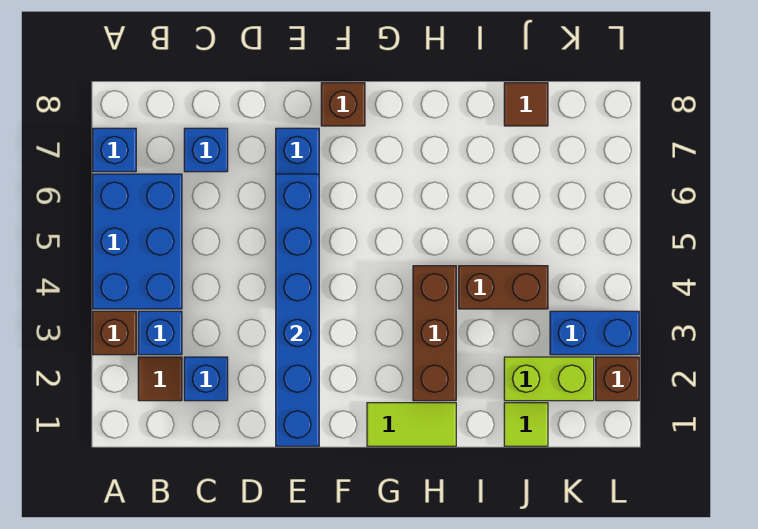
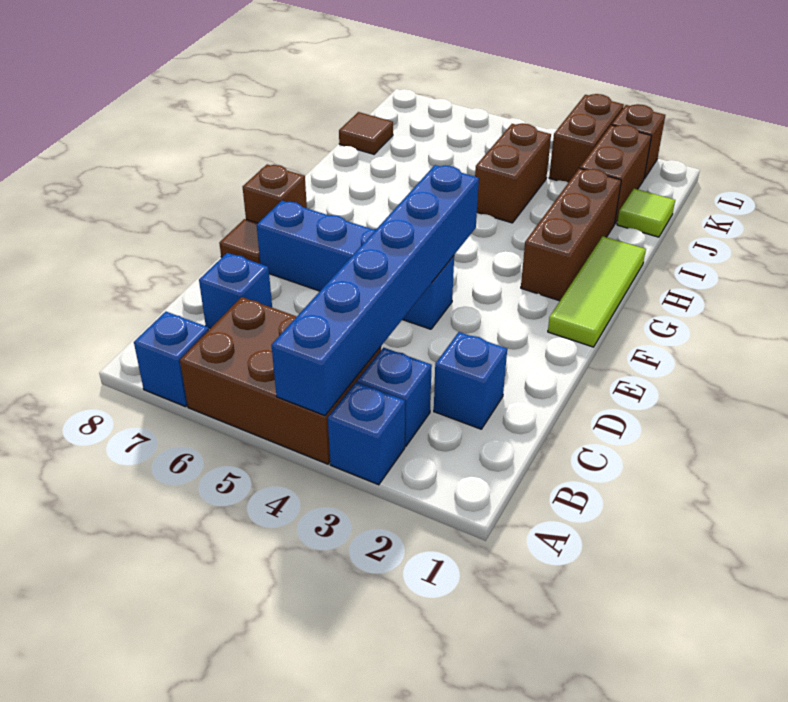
brown brick A3 level 1 -> blue brick A3 level 1
blue brick A4:B6 level 1 -> brown brick A4:B6 level 1
brown tile B2 level 1 -> brown tile E8 level 1
blue brick E1:E6 level 2 -> blue brick A4:F4 level 2
lime tile G1:H1 level 1 -> lime tile F1:H1 level 1
brown brick H2:H4 level 1 -> brown brick G2:I2 level 1
lime brick J2:K2 level 1 -> brown brick J2:K2 level 1
blue brick K3:L3 level 1 -> brown brick K3:L3 level 1

